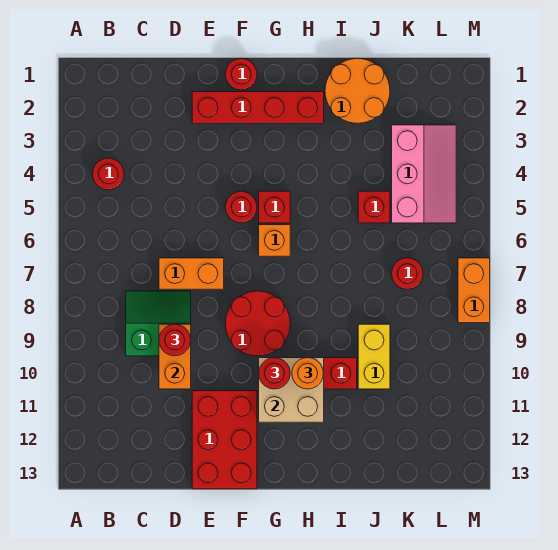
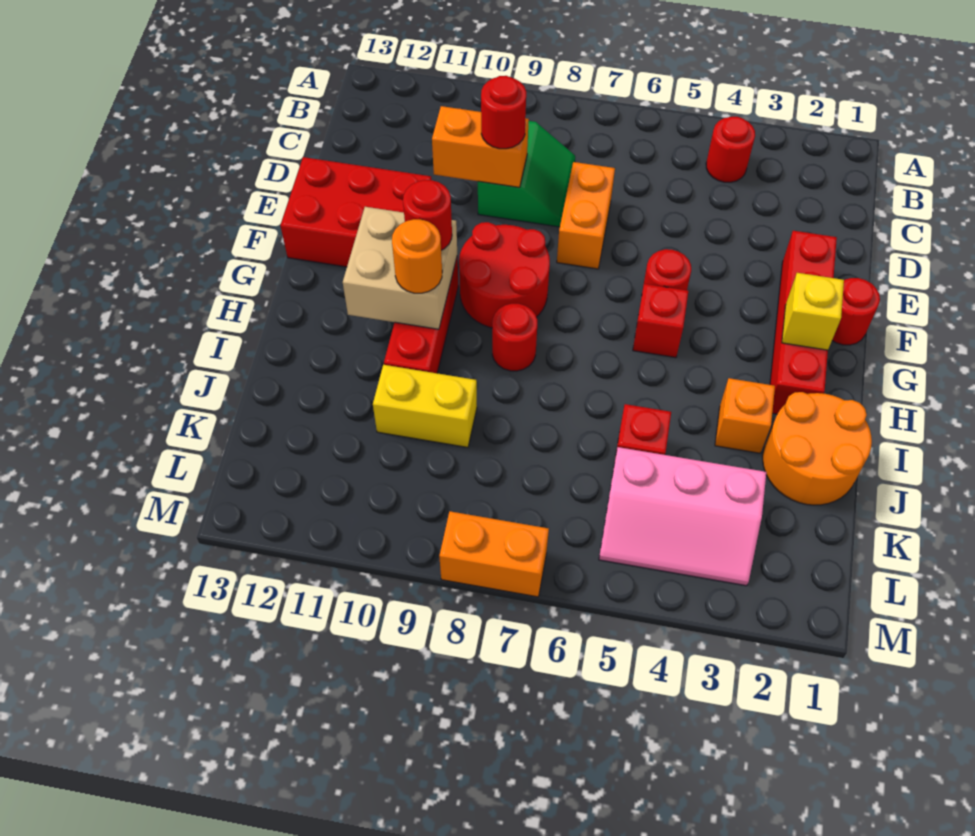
none -> yellow brick G2 level 2
orange brick G6 level 1 -> orange brick I3 level 1
red round brick K7 level 1 -> red round brick H8 level 1

